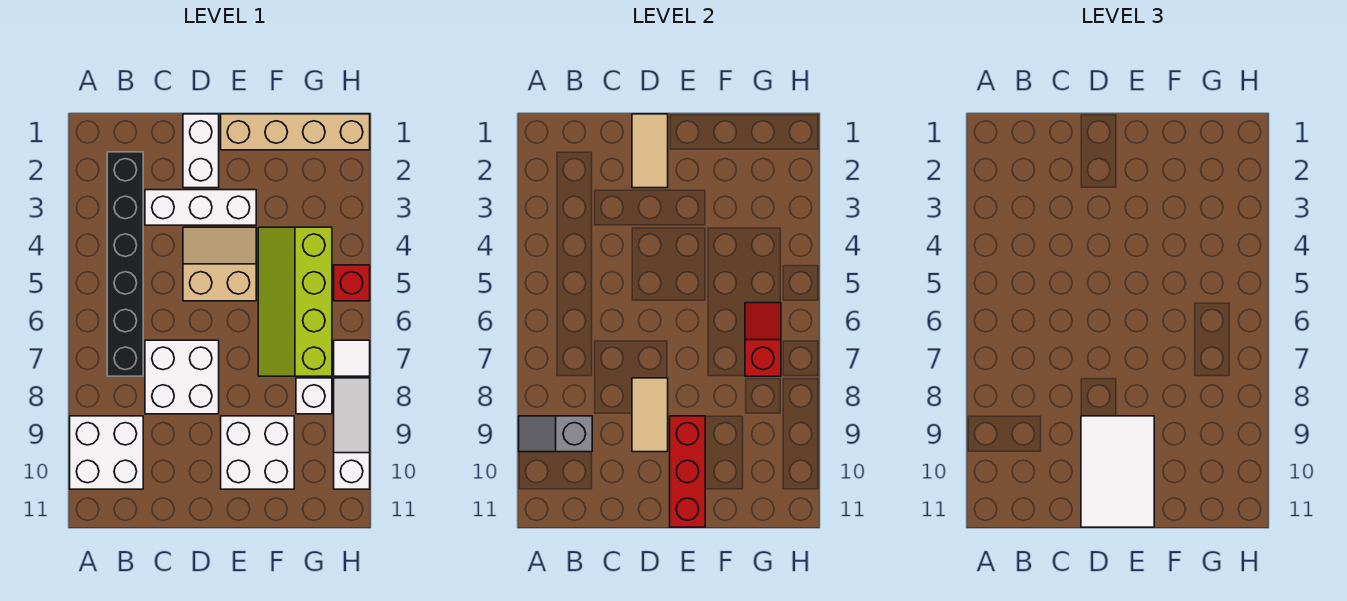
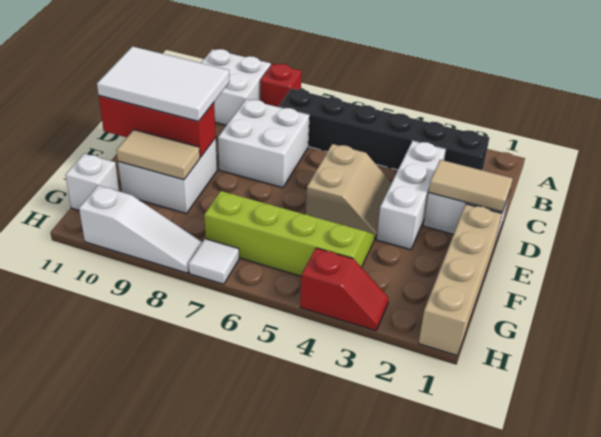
grey slope A9:B9 level 2 top B -> none
tan tile D8:D9 level 2 -> tan tile F9:F10 level 2
red slope G6:G7 level 2 top 7 -> red slope H3:H4 level 1 top 4
white brick G8 level 1 -> white brick G11 level 1
red brick H5 level 1 -> red brick A8 level 1

